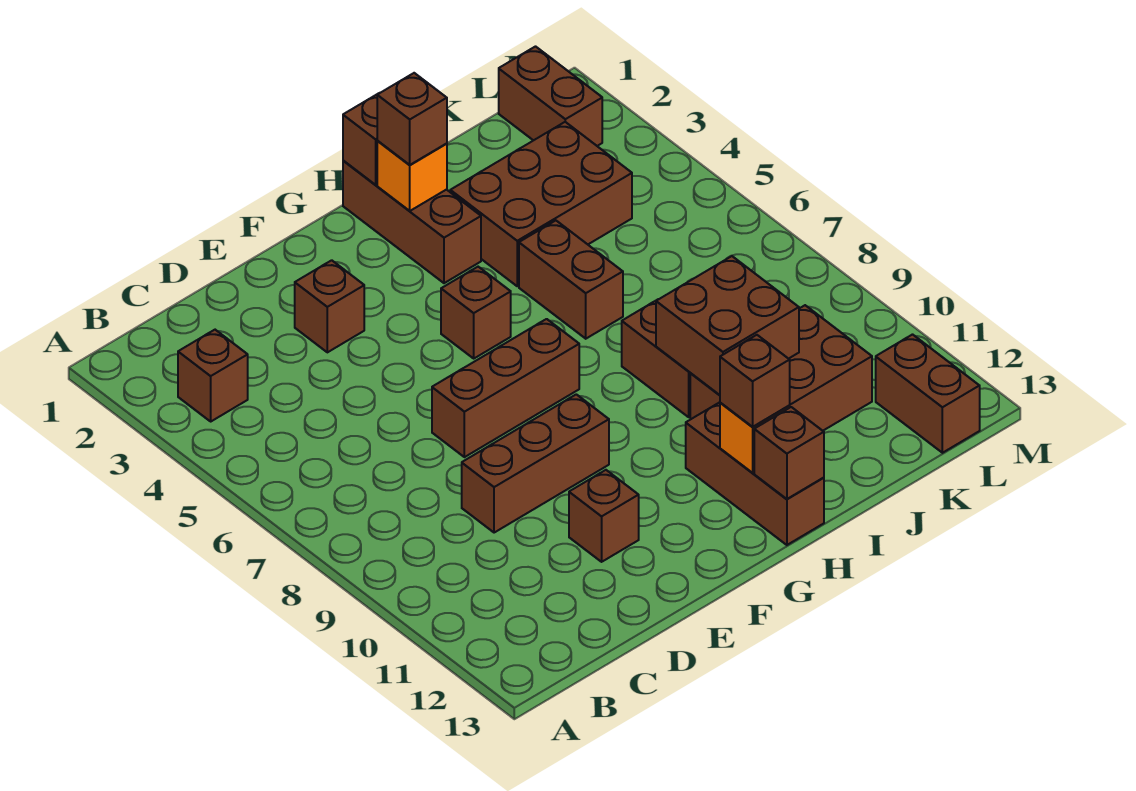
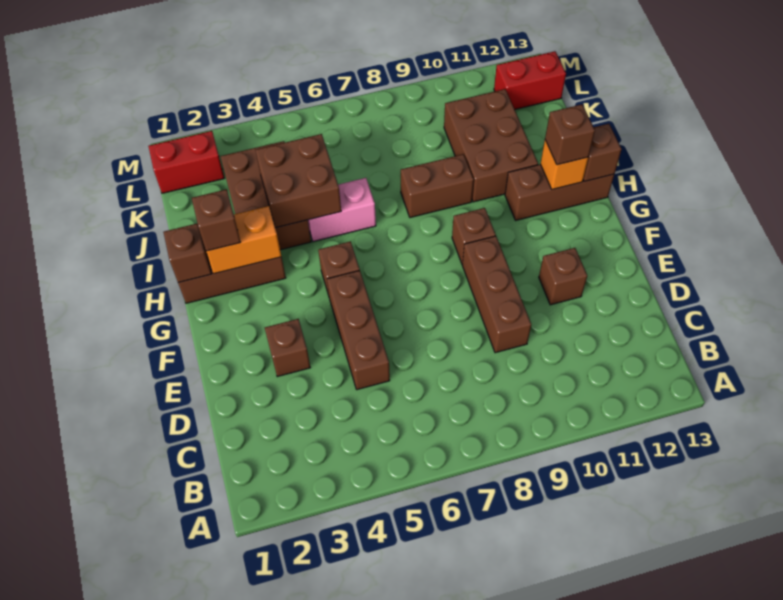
brown brick B3 level 1 -> brown brick G9 level 1
brown brick E7:G7 level 1 -> brown brick D5:F5 level 1
orange brick H2 level 2 -> orange brick H2:H3 level 2
brown brick I5:I6 level 1 -> pink brick I5:I6 level 1
brown brick I9:J10 level 2 -> brown brick I4:J5 level 2
brown brick L1:L2 level 1 -> red brick L1:L2 level 1
brown brick L12:L13 level 1 -> red brick L12:L13 level 1

